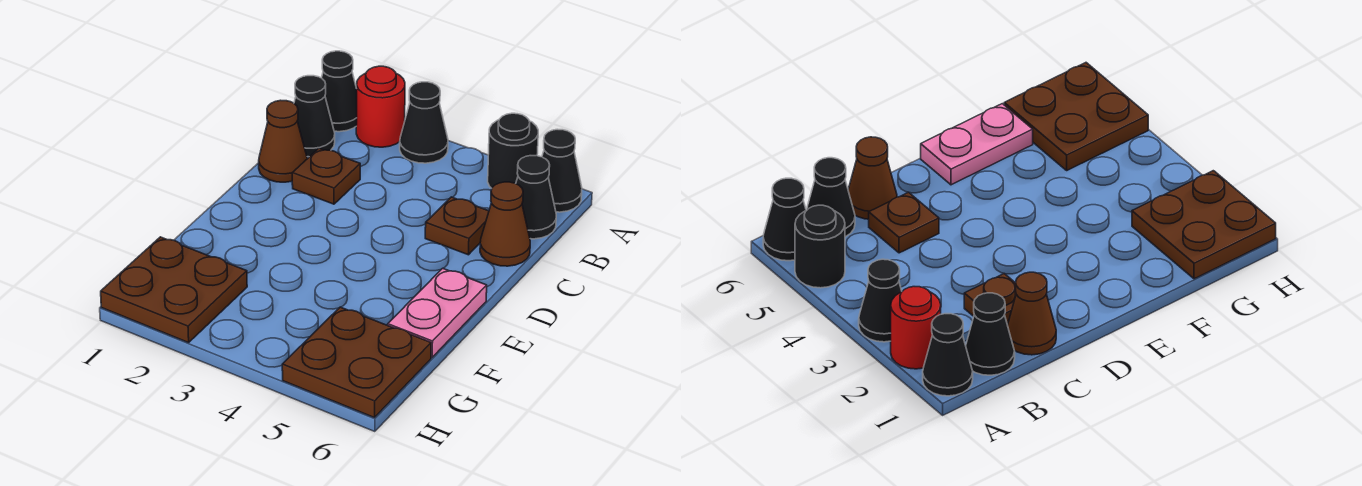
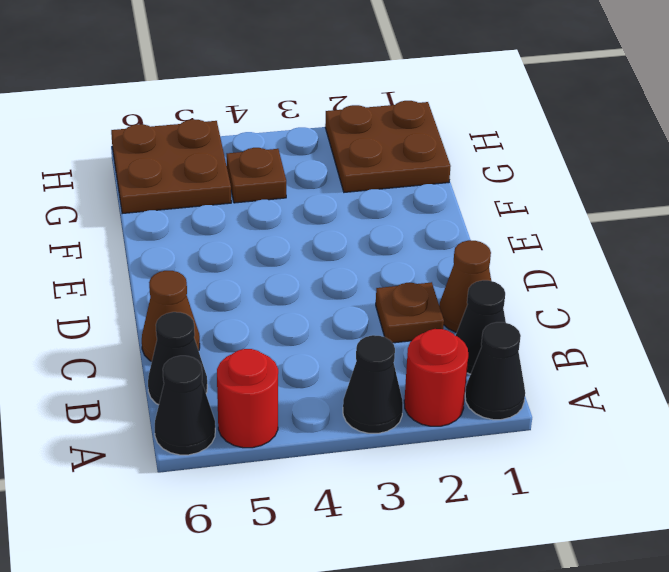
black round brick A5 level 1 -> red round brick A5 level 1
brown plate C5 level 1 -> brown plate G4 level 1
pink plate E6:F6 level 1 -> none

